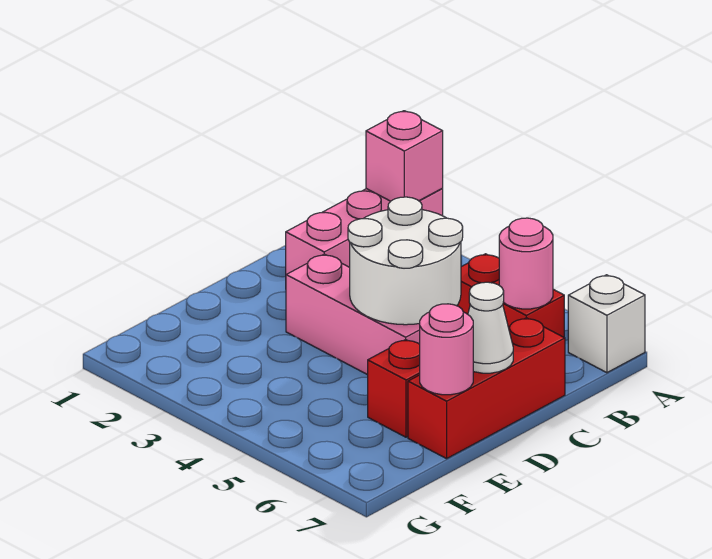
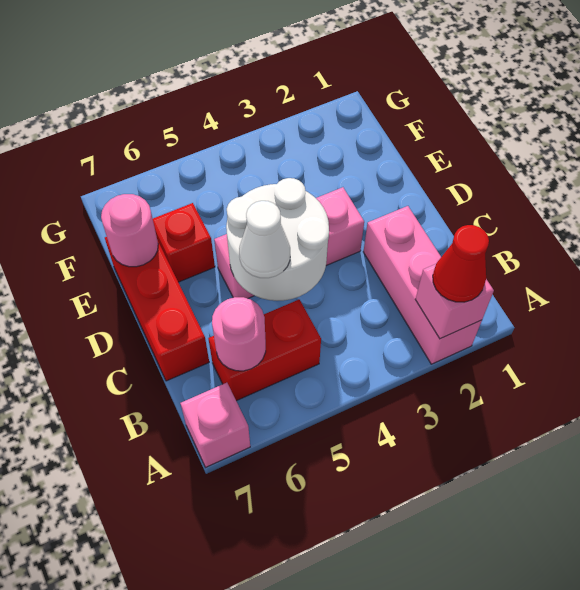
none -> red cone A2 level 3
white brick A7 level 1 -> pink brick A7 level 1
white cone D7 level 2 -> white cone C5 level 3

